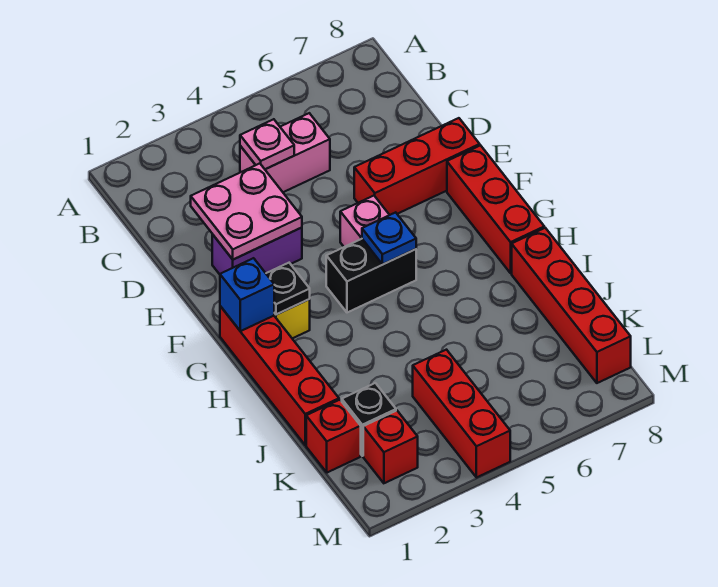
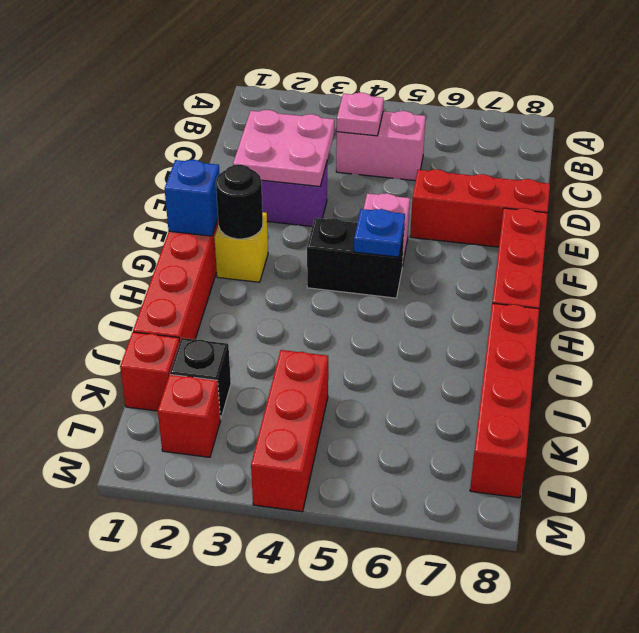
black plate G2 level 2 -> black round brick G2 level 2

